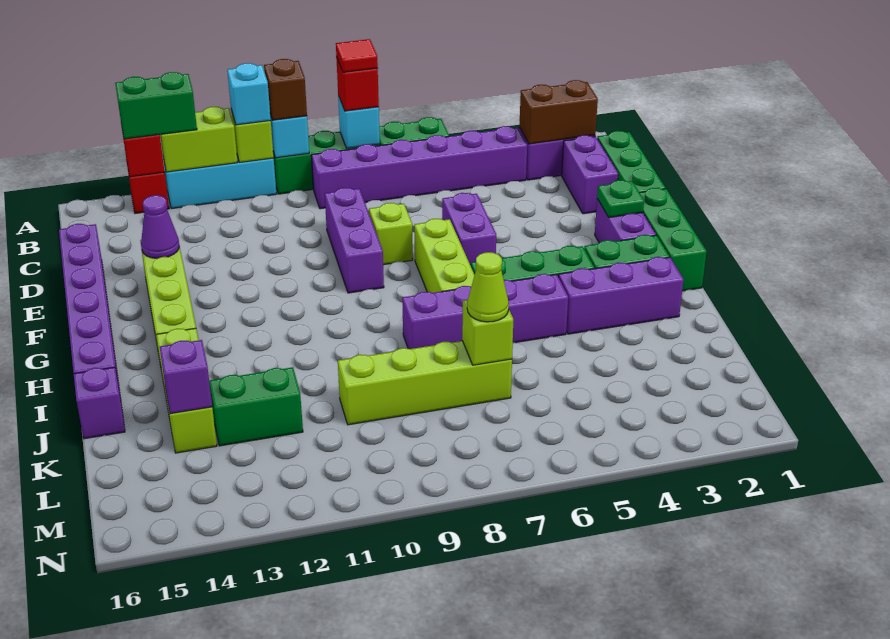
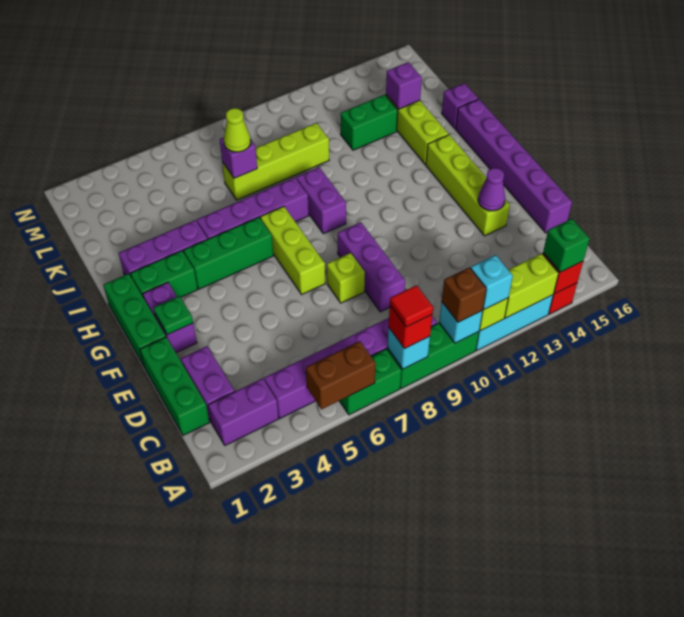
green brick A13:A14 level 3 -> green brick A14 level 3
brown brick B2:B3 level 2 -> brown brick A5:A6 level 2
purple brick E6:F6 level 1 -> purple brick H9:I9 level 1
lime brick K7 level 2 -> purple brick K7 level 2

